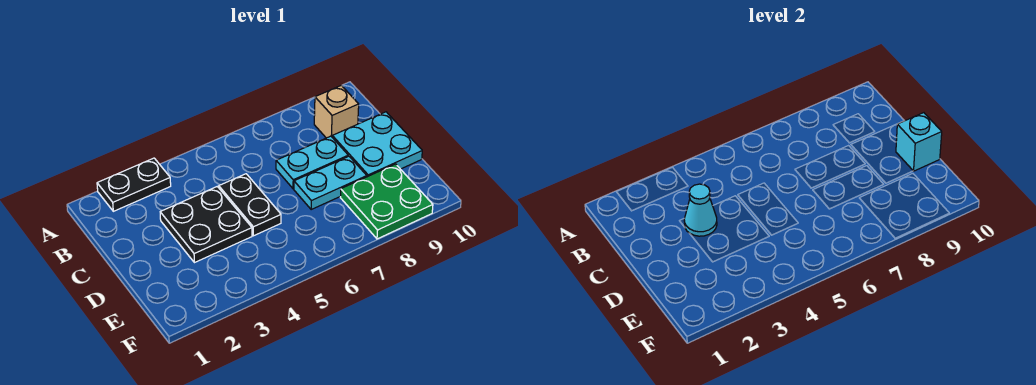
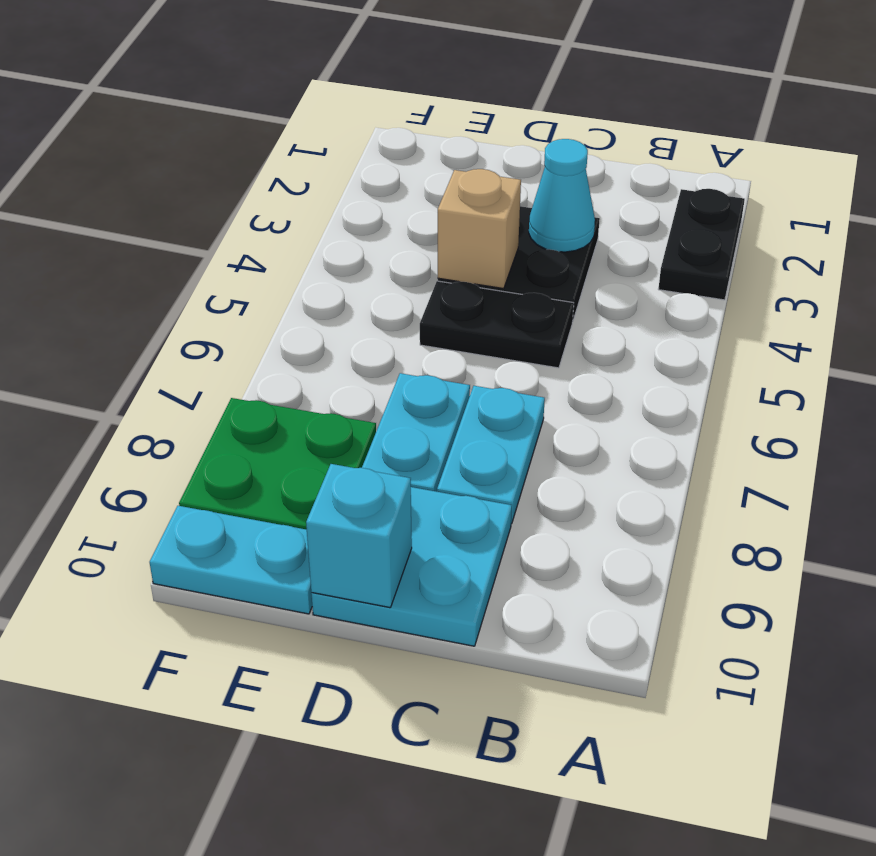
tan brick B9 level 1 -> tan brick D4 level 2
none -> cyan plate E10:F10 level 1

